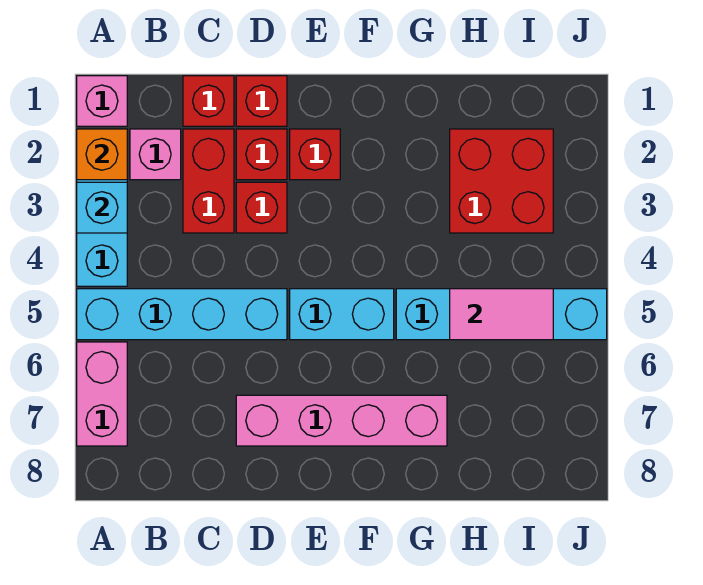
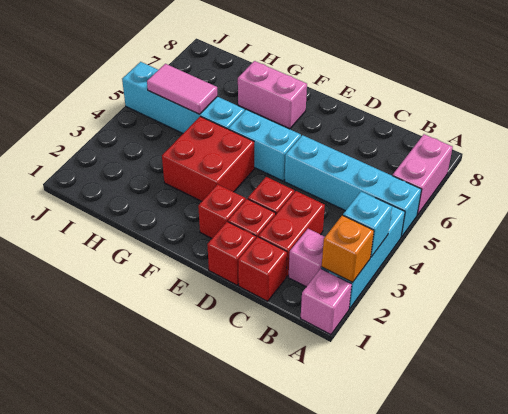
pink brick D7:G7 level 1 -> pink brick F7:G7 level 1
red brick H2:I3 level 1 -> red brick F3:G4 level 1

